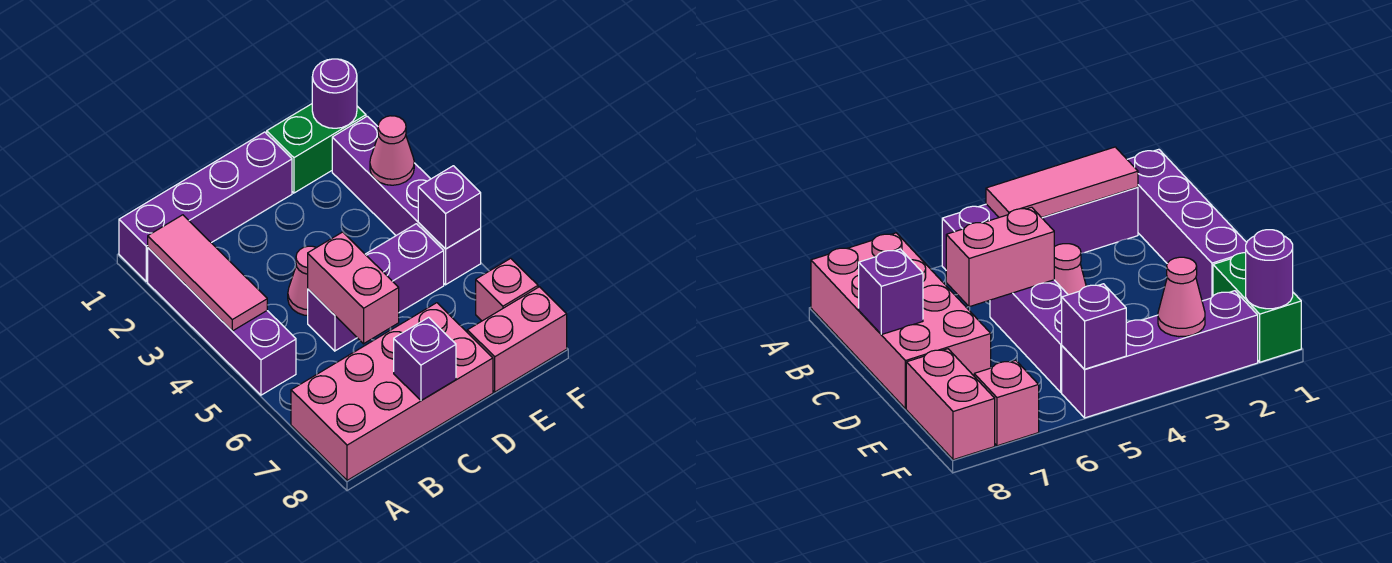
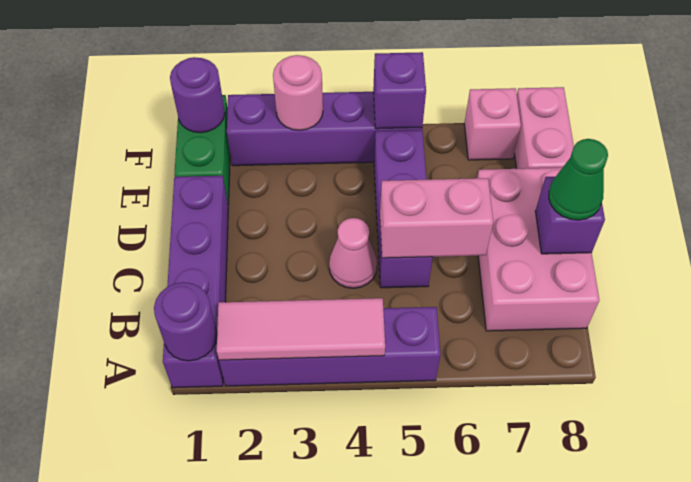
none -> purple round brick A1 level 2
pink brick A7:D8 level 1 -> pink brick B7:D8 level 1
none -> green cone C8 level 3
pink cone F3 level 2 -> pink round brick F3 level 2

